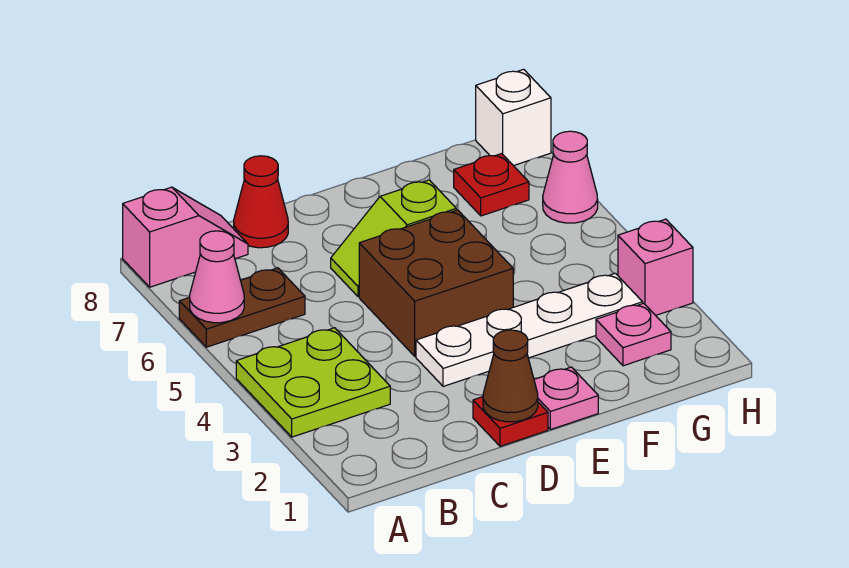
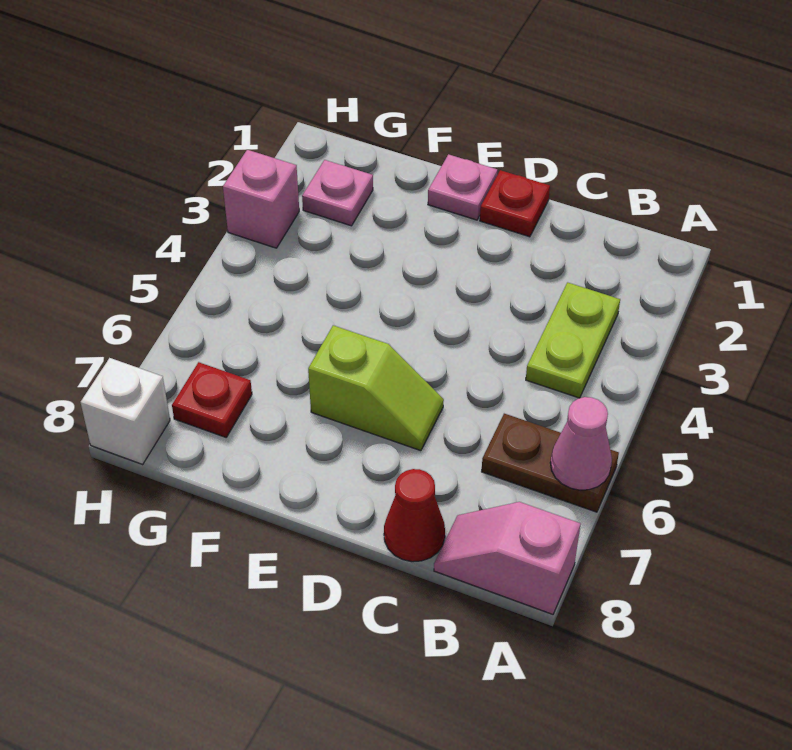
lime plate A3:B4 level 1 -> lime plate B3:B4 level 1
brown cone D1 level 2 -> none
white plate D3:G3 level 1 -> none
brown brick D4:E5 level 1 -> none
pink cone H6 level 1 -> none

